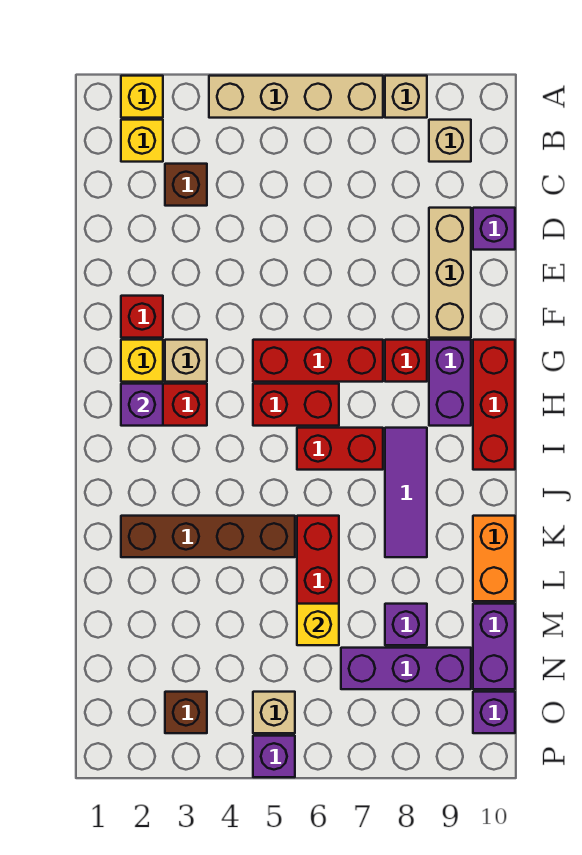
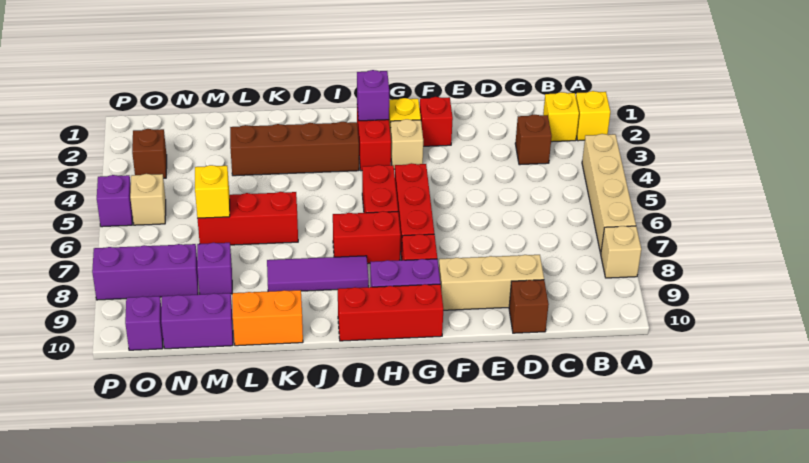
tan brick B9 level 1 -> none
purple brick D10 level 1 -> brown brick D10 level 1
red brick I6:I7 level 1 -> red brick H7:I7 level 1
brown brick K2:K5 level 1 -> brown brick I3:L3 level 1
purple brick N7:N9 level 1 -> purple brick N8:P8 level 1

